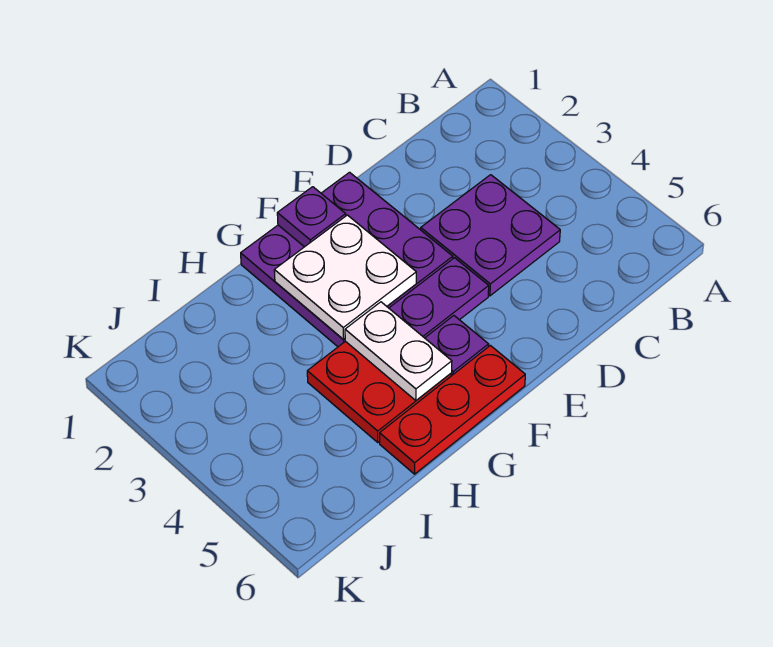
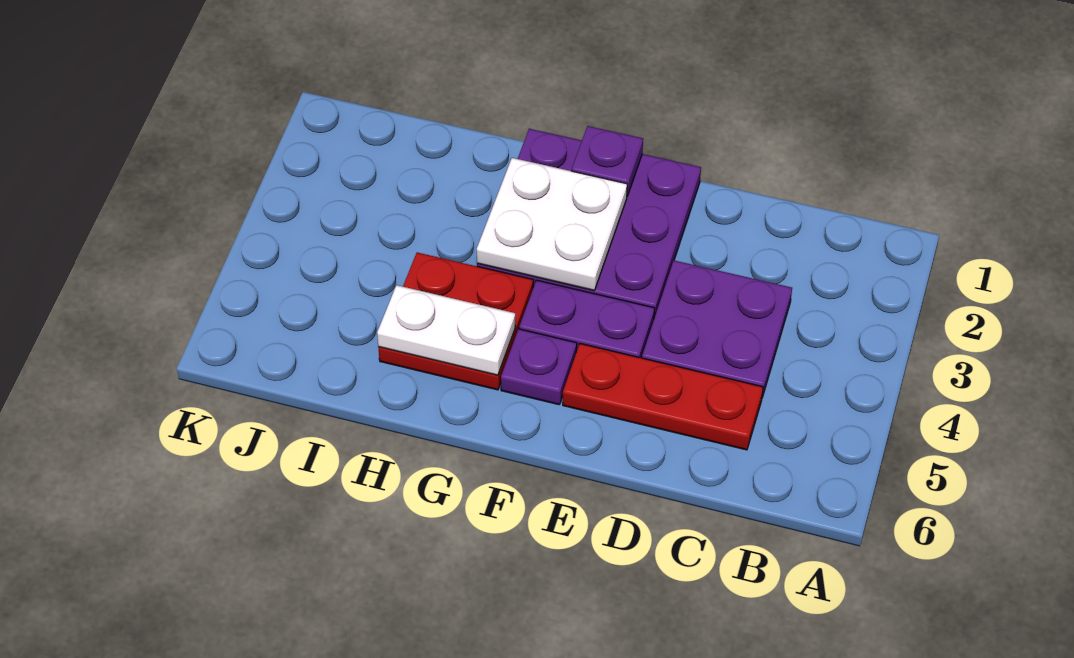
red plate F6:H6 level 1 -> red plate C5:E5 level 1
white plate G4:G5 level 2 -> white plate G5:H5 level 2

